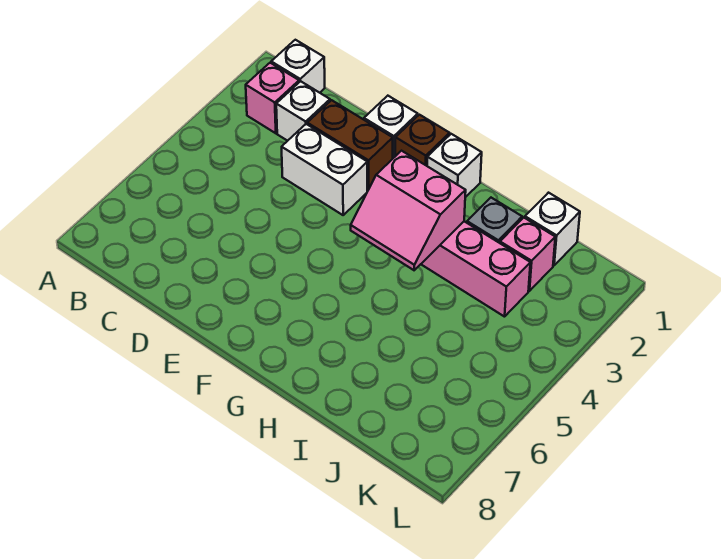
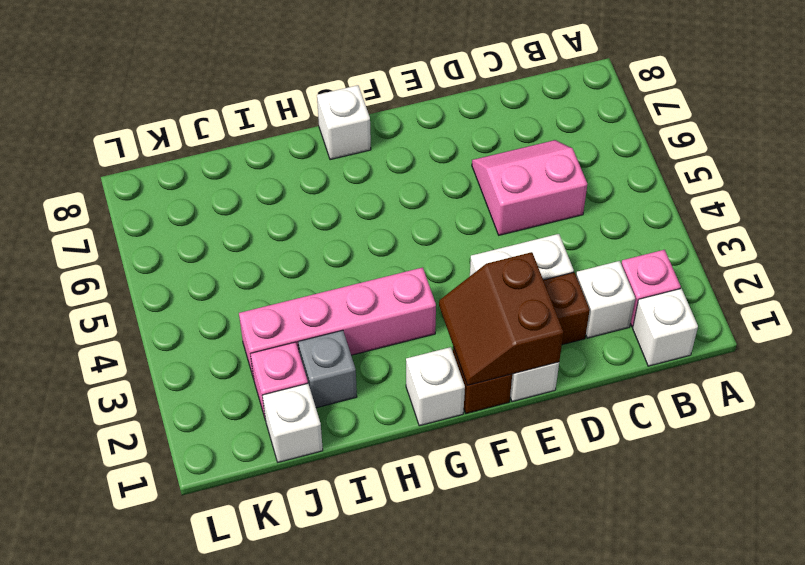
none -> brown slope E1:F2 level 2 top E
pink slope G3:H4 level 2 top 3 -> pink slope C5:D6 level 1 top 5
none -> white brick G8 level 1

